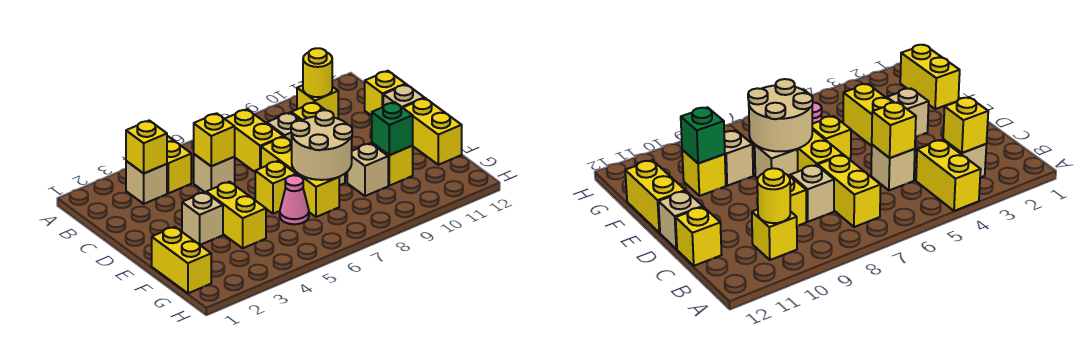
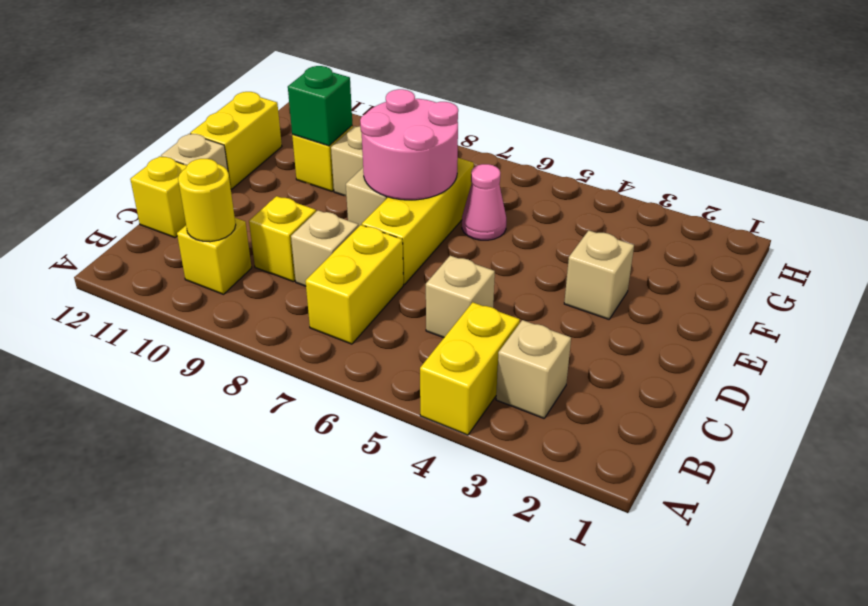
yellow brick B3 level 2 -> none
yellow brick C5 level 2 -> none
yellow brick E4:F4 level 1 -> none
yellow brick E6 level 1 -> none
tan round brick E7:F8 level 2 -> pink round brick E7:F8 level 2
yellow brick F1:G1 level 1 -> none

